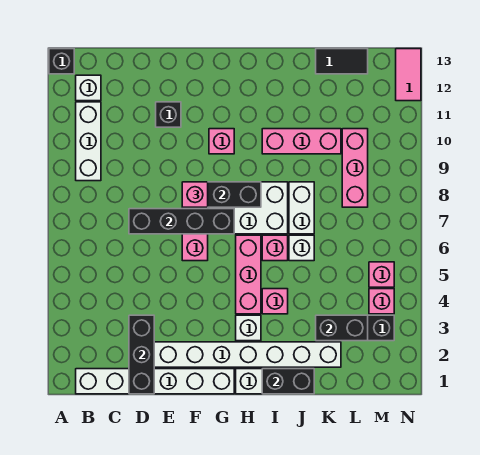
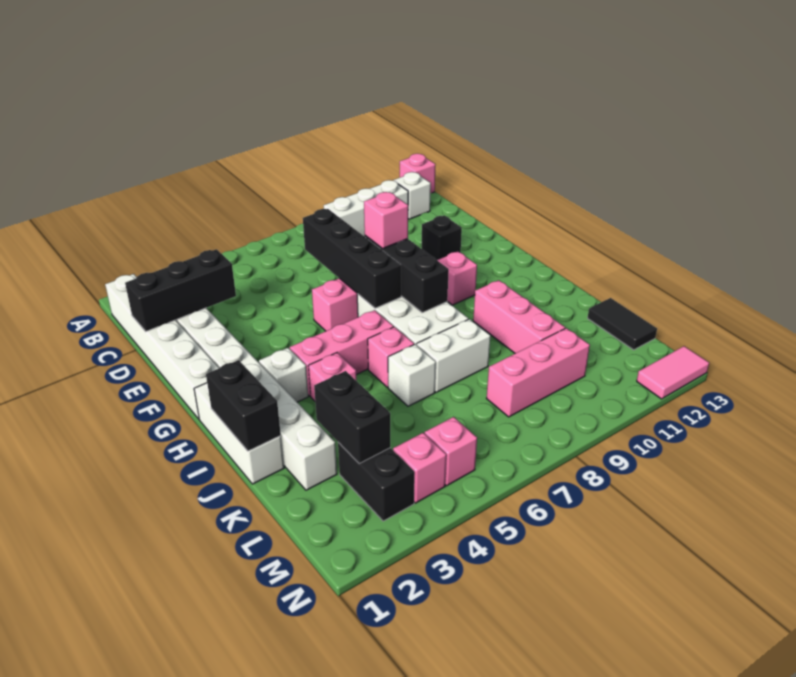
black brick A13 level 1 -> pink brick A13 level 1

